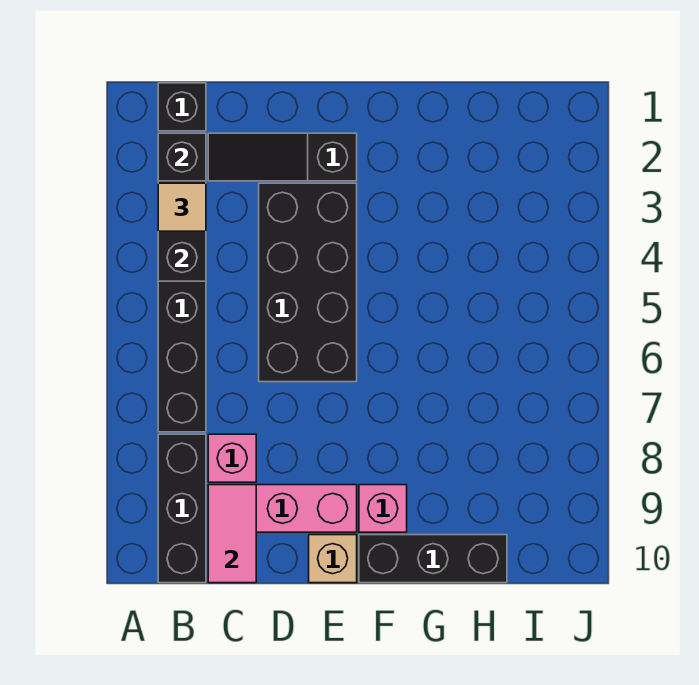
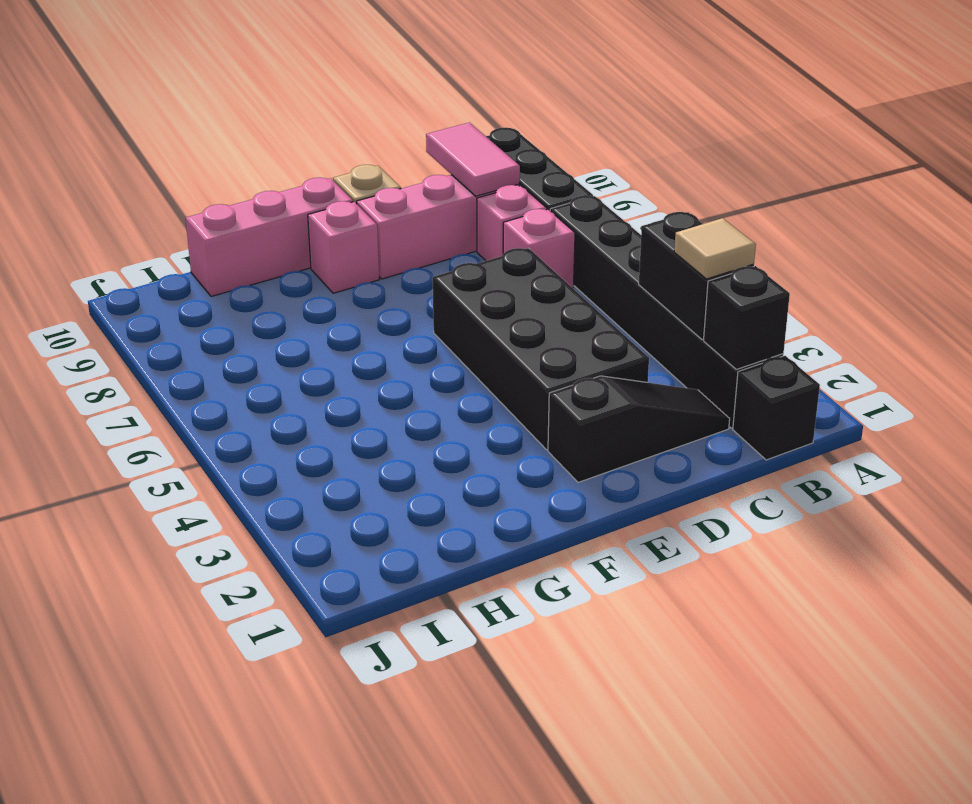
none -> pink brick C7 level 1
black brick F10:H10 level 1 -> pink brick F10:H10 level 1

